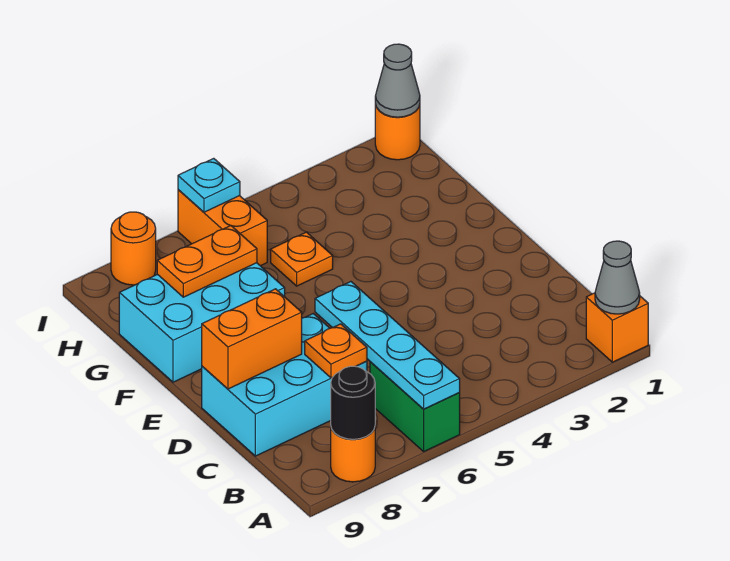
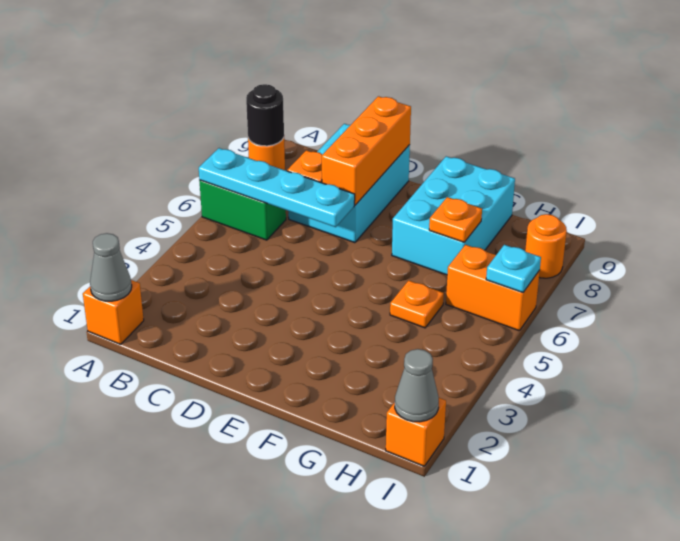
orange brick D8:D9 level 2 -> orange brick D7:D9 level 2
orange plate G7:G8 level 2 -> orange plate G7 level 2
orange round brick I1 level 1 -> orange brick I1 level 1

